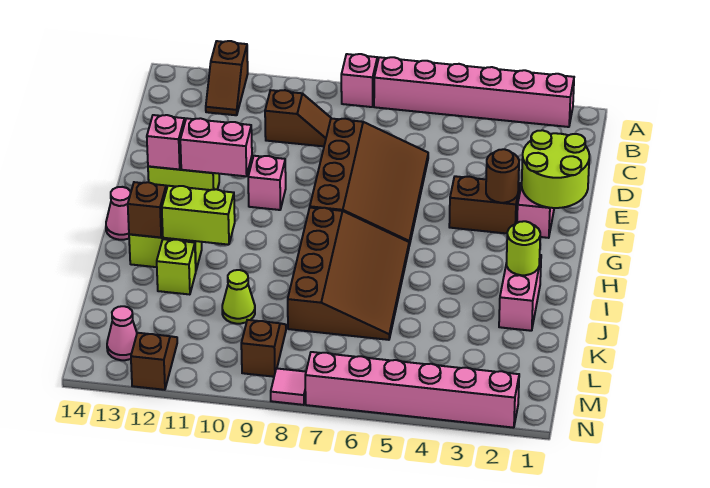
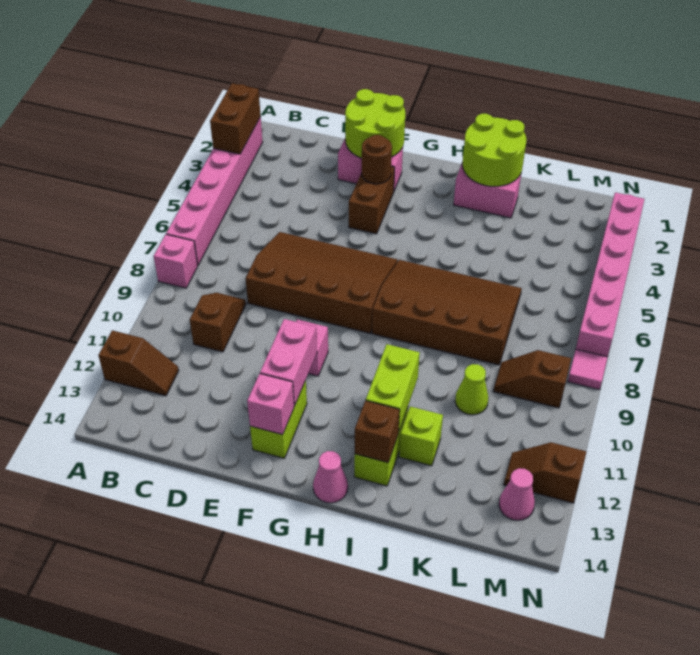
none -> brown brick A2:A3 level 2
lime round brick I2 level 2 -> lime round brick I1:J2 level 2

